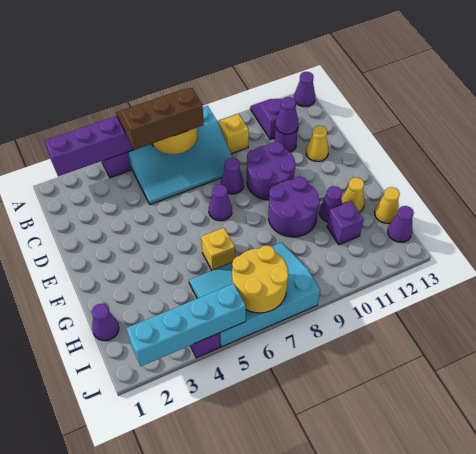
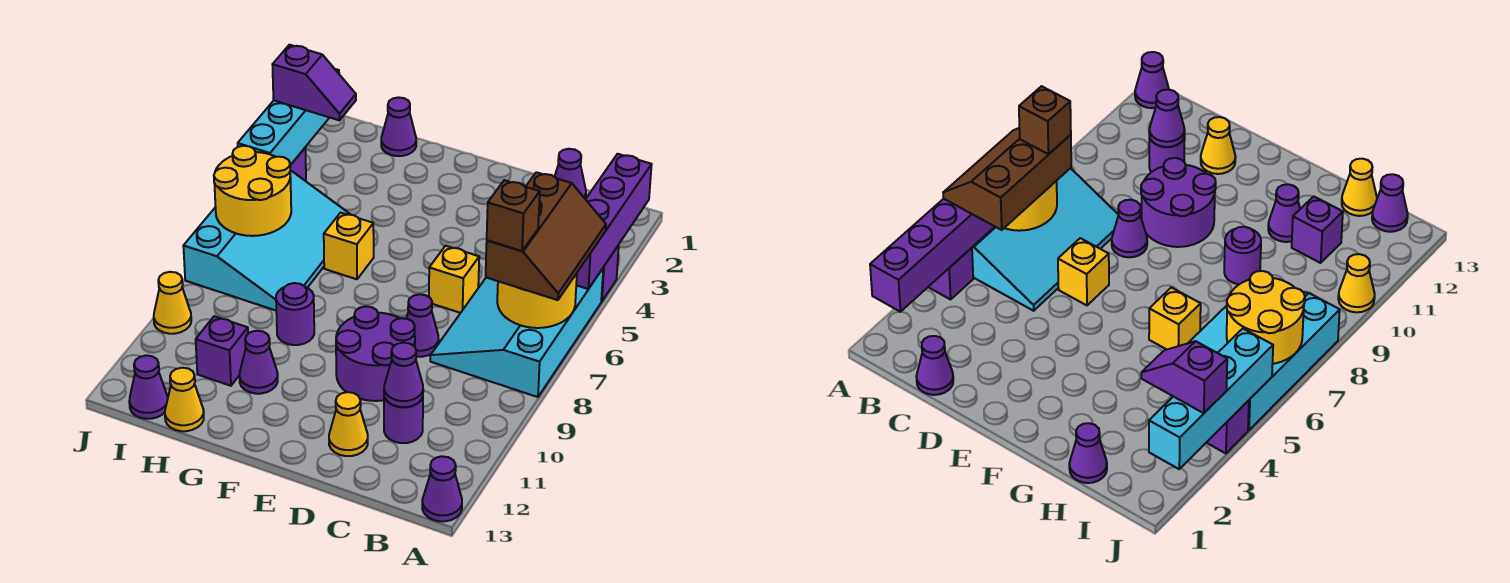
purple slope A11:B11 level 1 top B -> purple slope I3:J3 level 3 top J
none -> brown brick B7 level 4
yellow brick B9 level 1 -> yellow brick D6 level 1
purple cone E7 level 1 -> purple cone C1 level 1
purple round brick F9:G10 level 1 -> purple round brick G9 level 1
yellow cone G12 level 1 -> yellow cone J10 level 1

